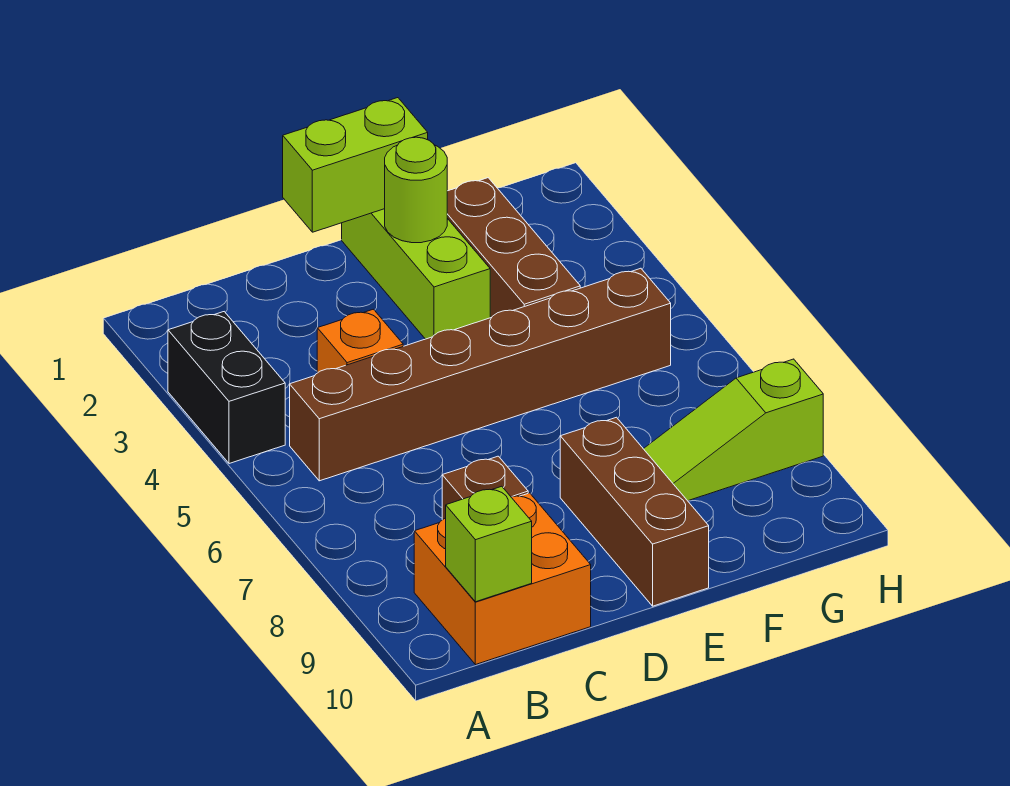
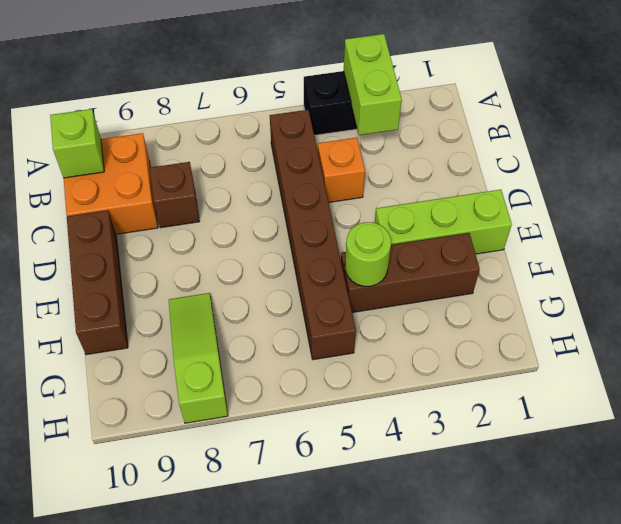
lime brick D1:E1 level 2 -> lime brick A3:B3 level 2
lime round brick E2 level 2 -> lime round brick F4 level 2
brown brick E8:E10 level 1 -> brown brick D10:F10 level 1

